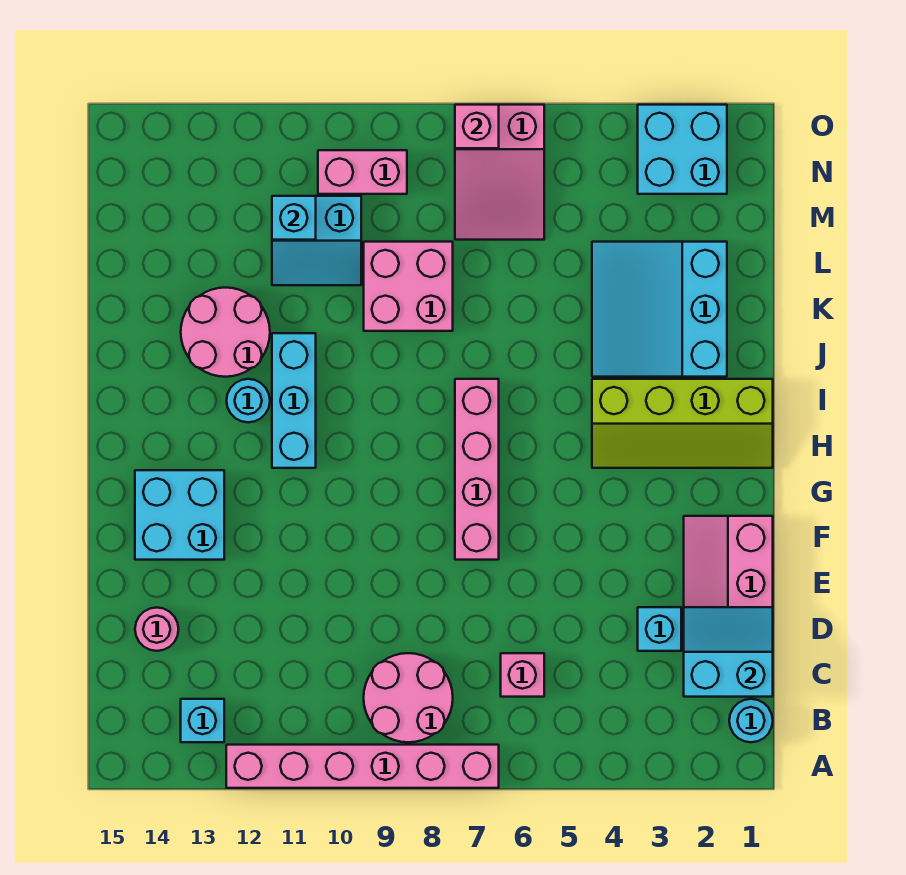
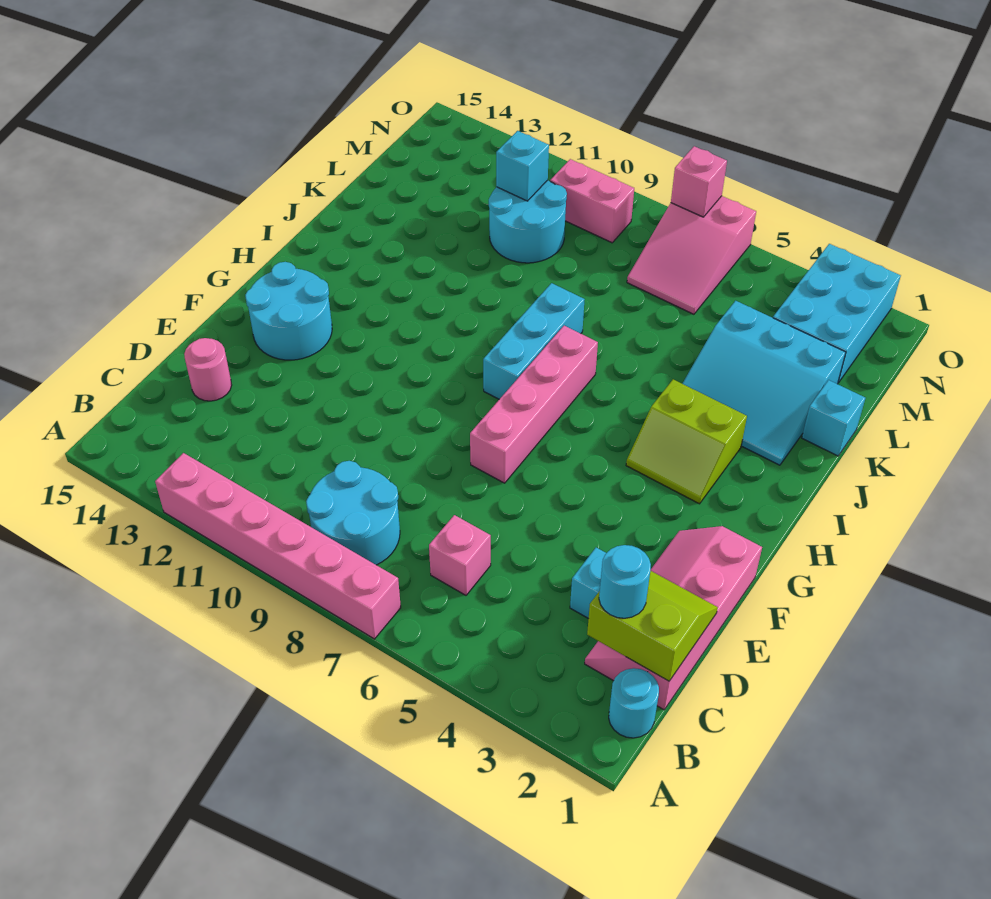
pink round brick B8:C9 level 1 -> cyan round brick B8:C9 level 1
cyan brick B13 level 1 -> cyan brick K1 level 1
cyan slope C1:D2 level 2 top C -> lime slope C1:D2 level 2 top C
cyan brick F13:G14 level 1 -> cyan round brick F13:G14 level 1
lime slope H1:I4 level 1 top I -> lime slope H3:I4 level 1 top I
cyan brick H11:J11 level 1 -> cyan brick H8:J8 level 1
cyan round brick I12 level 1 -> cyan round brick C2 level 3
cyan slope J2:L4 level 1 top 2 -> cyan slope J2:L4 level 1 top L
pink round brick J12:K13 level 1 -> none
pink brick K8:L9 level 1 -> none
cyan slope L10:M11 level 1 top M -> cyan round brick L10:M11 level 1
cyan brick N2:O3 level 1 -> cyan brick M2:O3 level 1

